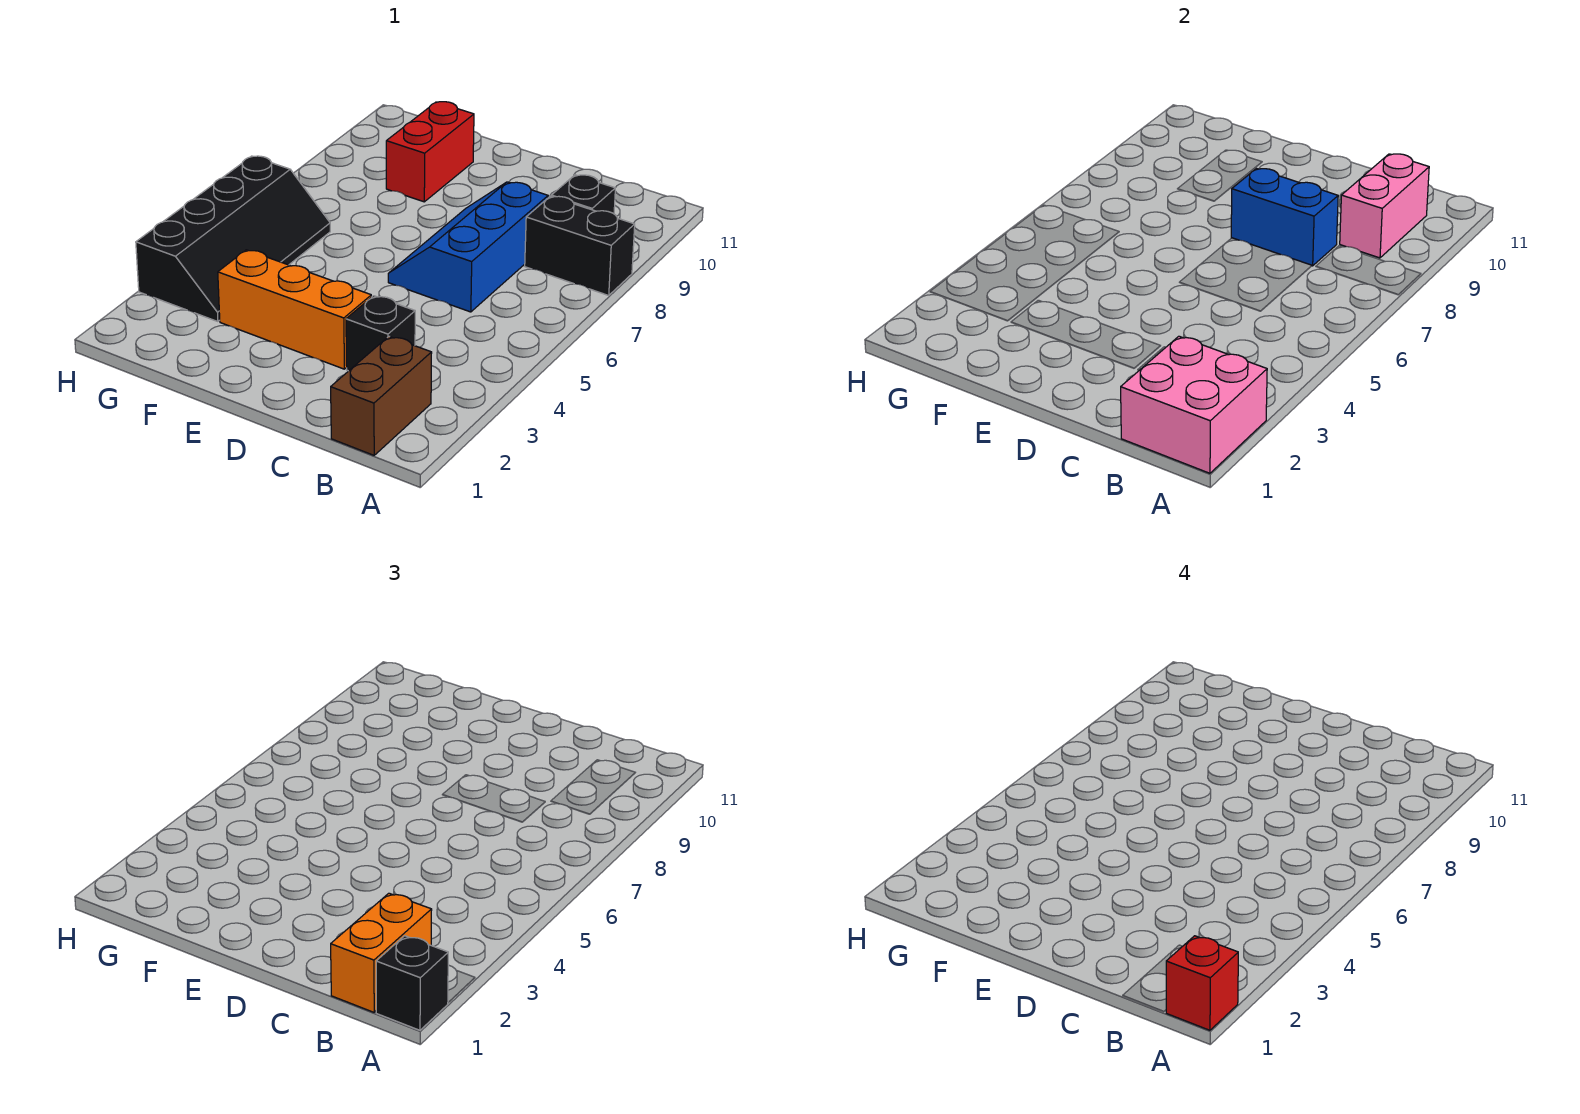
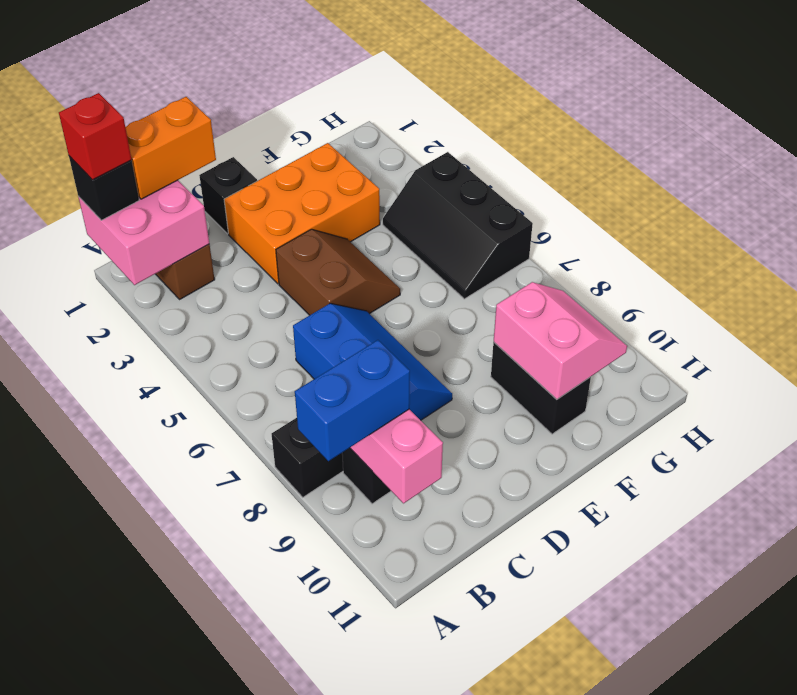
orange brick B1:B2 level 3 -> orange brick B1:C1 level 3
black brick C3 level 1 -> black brick D1 level 1
blue brick C8:D8 level 2 -> blue brick A9:B9 level 3
orange brick D3:F3 level 1 -> orange brick D2:F3 level 1
none -> brown slope D4:E5 level 1 top D
red brick F9:F10 level 1 -> black brick F9:F10 level 1
none -> pink slope F9:G10 level 2 top F
black slope G3:H6 level 1 top H -> black slope G4:H6 level 1 top H

